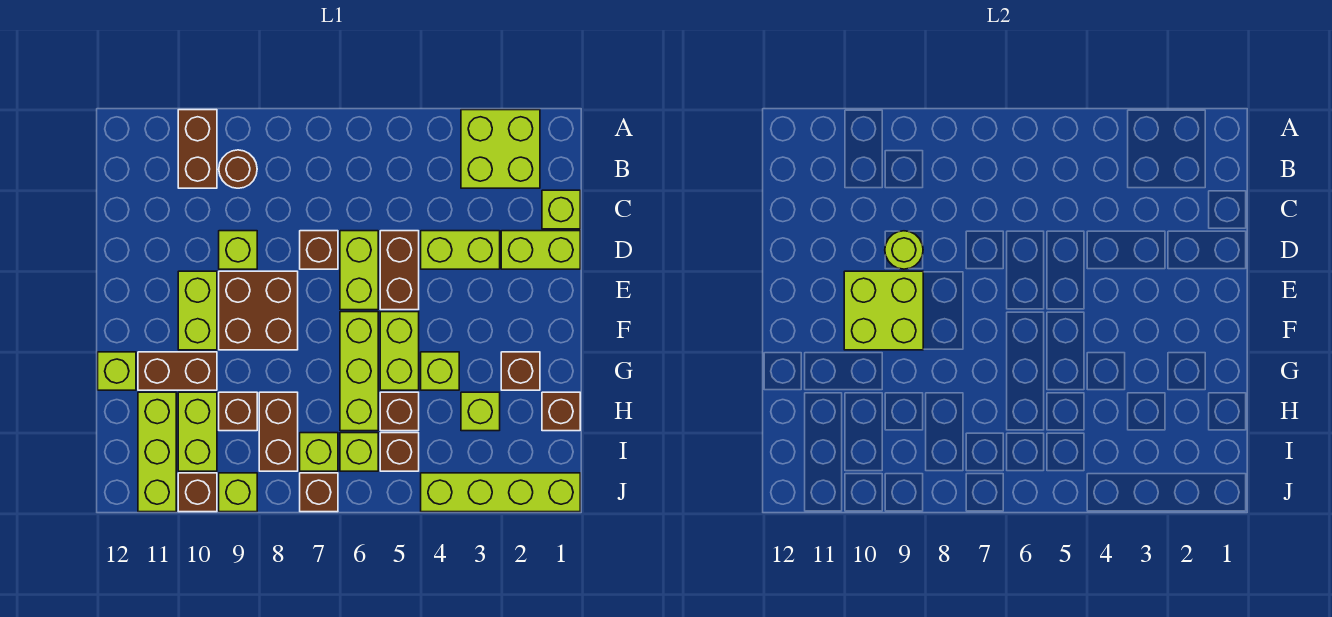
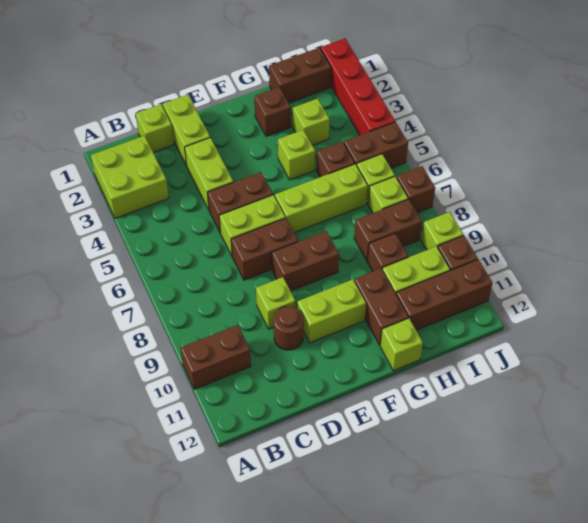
brown round brick B9 level 1 -> brown round brick D10 level 1
brown brick D7 level 1 -> brown brick D7:E7 level 1
lime round brick D9 level 2 -> none
brown brick E8:F9 level 1 -> brown brick E8:F8 level 1
lime brick E9:F10 level 2 -> none
lime brick F5:G5 level 1 -> none
brown brick H1 level 1 -> brown brick H1:I1 level 1
lime brick H11:J11 level 1 -> brown brick H11:J11 level 1
brown brick I5 level 1 -> brown brick I5:J5 level 1
lime brick J1:J4 level 1 -> red brick J1:J4 level 1

